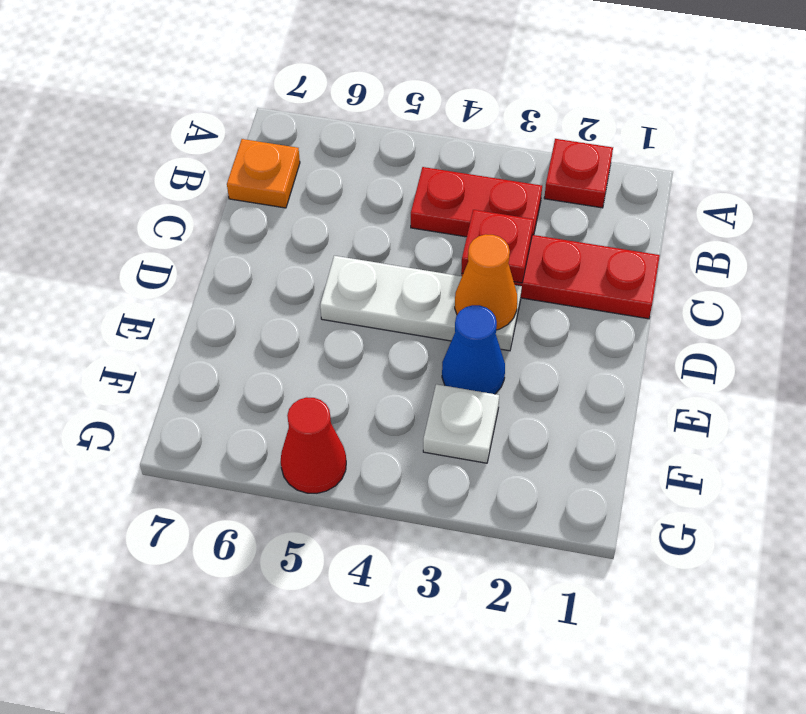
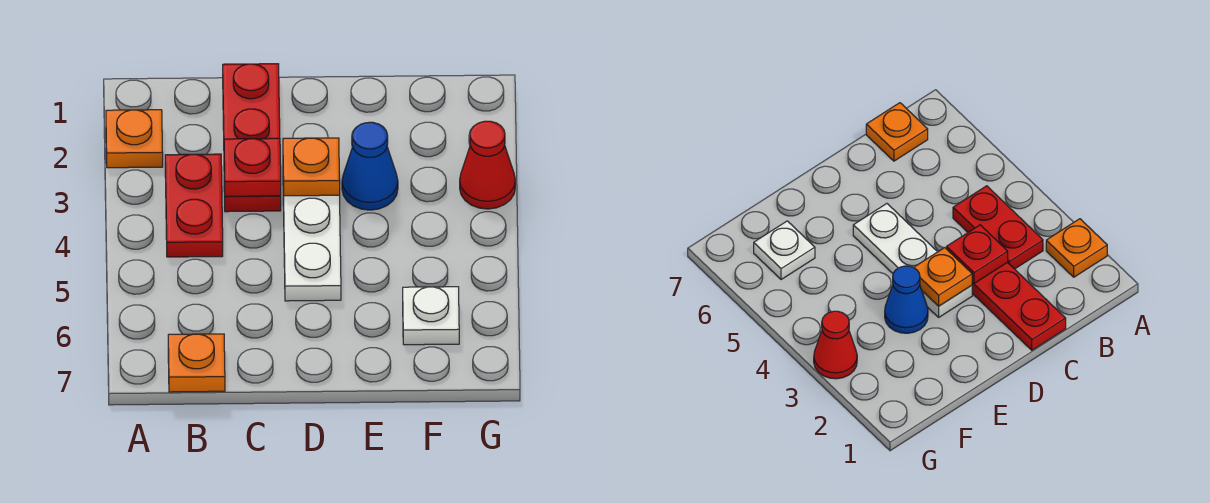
red plate A2 level 1 -> orange plate A2 level 1
orange cone D3 level 2 -> orange plate D3 level 2
white plate F3 level 1 -> white plate F6 level 1
red cone G5 level 1 -> red cone G3 level 1

